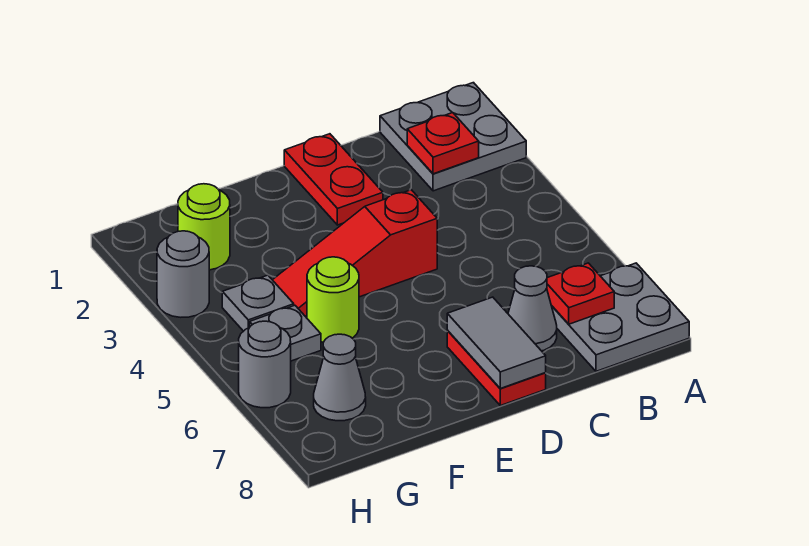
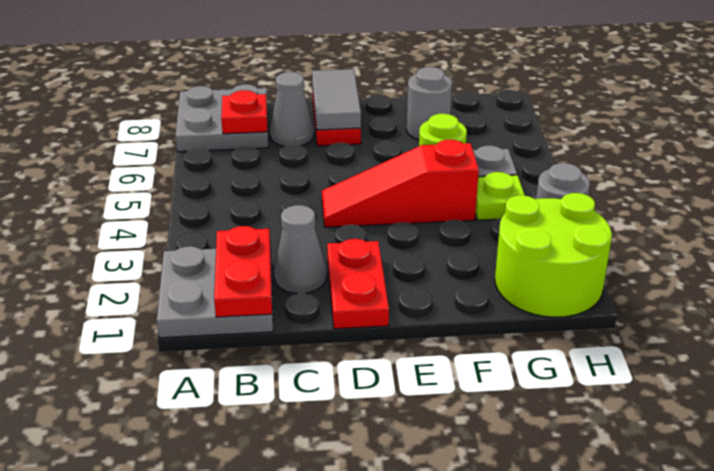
red plate B2 level 2 -> red plate B1:B2 level 2
red slope D4:F4 level 1 top D -> red slope D4:F4 level 1 top F
lime round brick G2 level 1 -> lime round brick G1:H2 level 1
grey plate G4 level 1 -> lime plate G4 level 1
grey cone G7 level 1 -> grey cone C2 level 1
grey round brick H6 level 1 -> grey round brick F7 level 1

